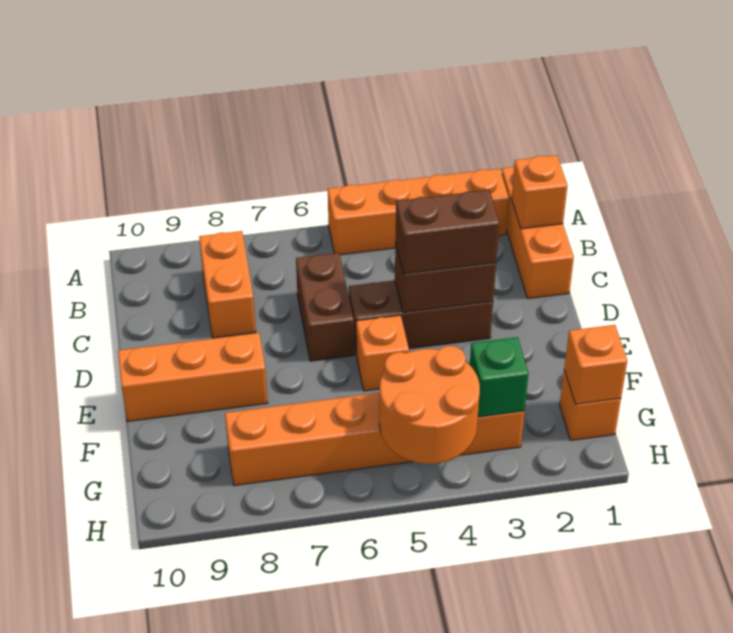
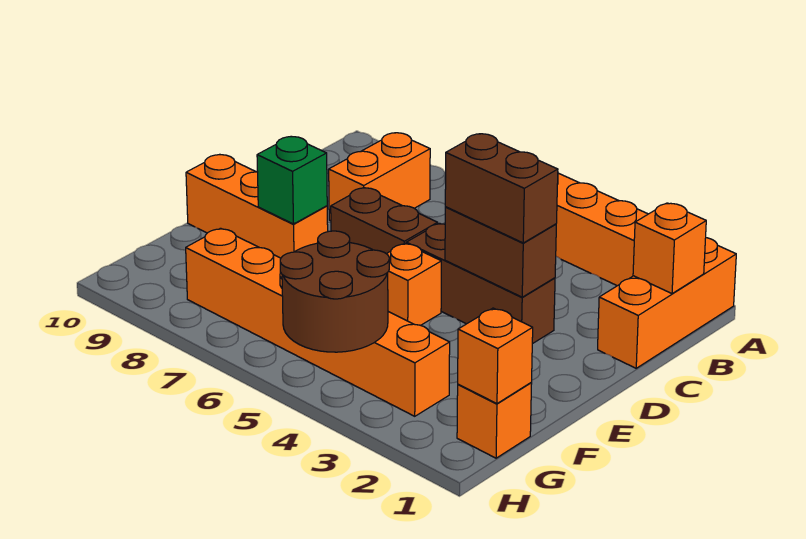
brown brick C6:D6 level 1 -> brown brick D6:D7 level 1
green brick G3 level 2 -> green brick E8 level 2
orange round brick G4:H5 level 2 -> brown round brick G4:H5 level 2

